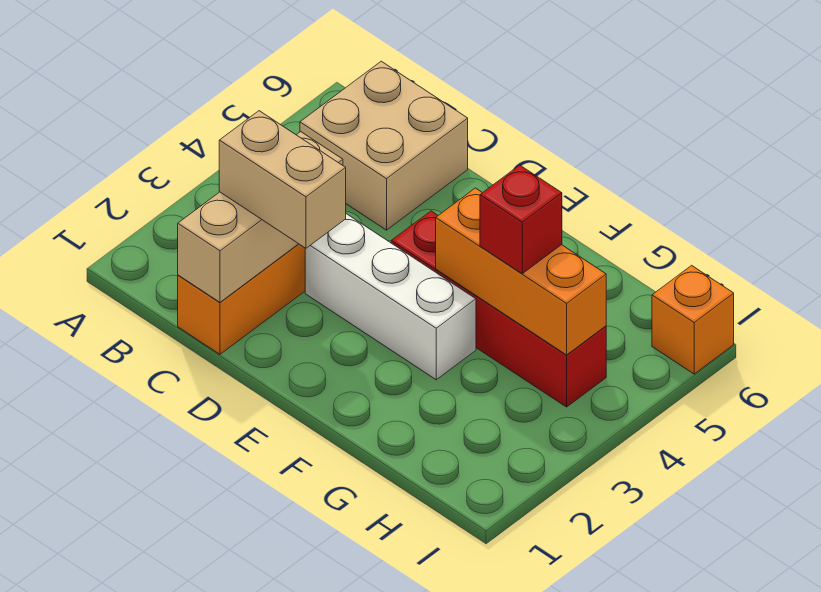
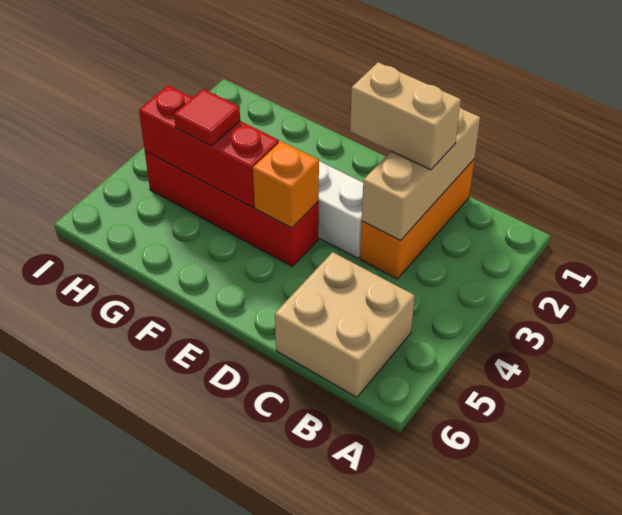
orange brick F4:H4 level 2 -> red brick F4:H4 level 2
red brick G4 level 3 -> red tile G4 level 3
orange brick I6 level 1 -> orange brick E4 level 2

